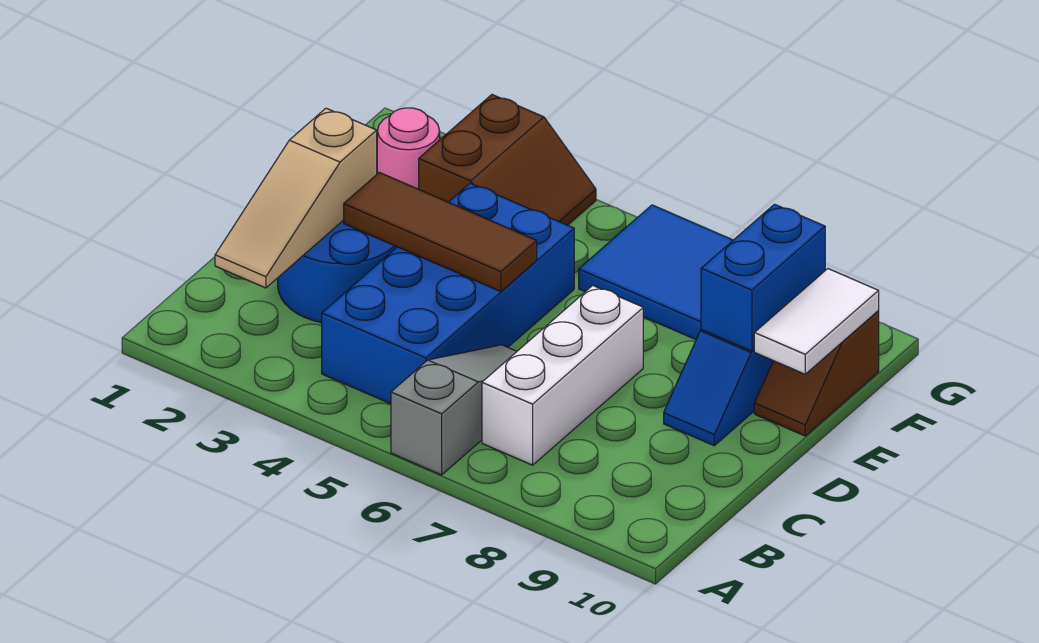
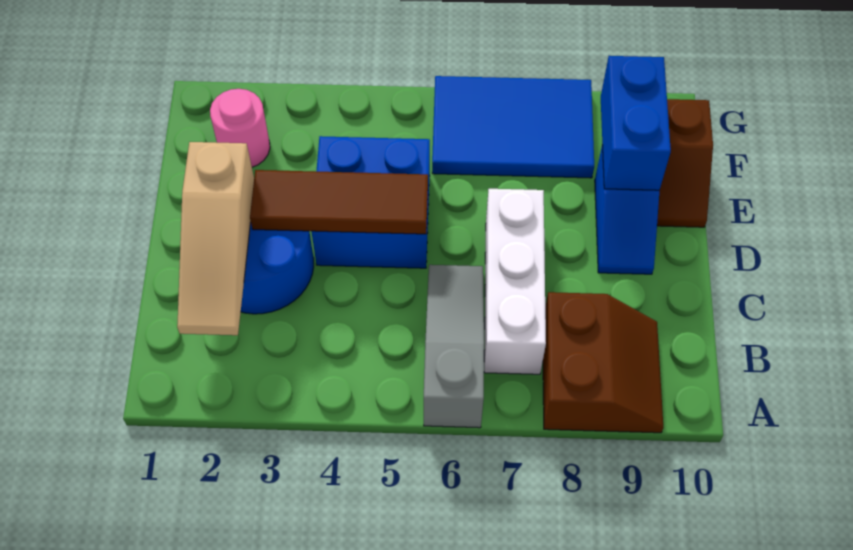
blue brick B4:E5 level 1 -> blue brick D4:E5 level 1
white tile E10:F10 level 2 -> none
brown slope F3:G4 level 1 top 3 -> brown slope A8:B9 level 1 top 8

